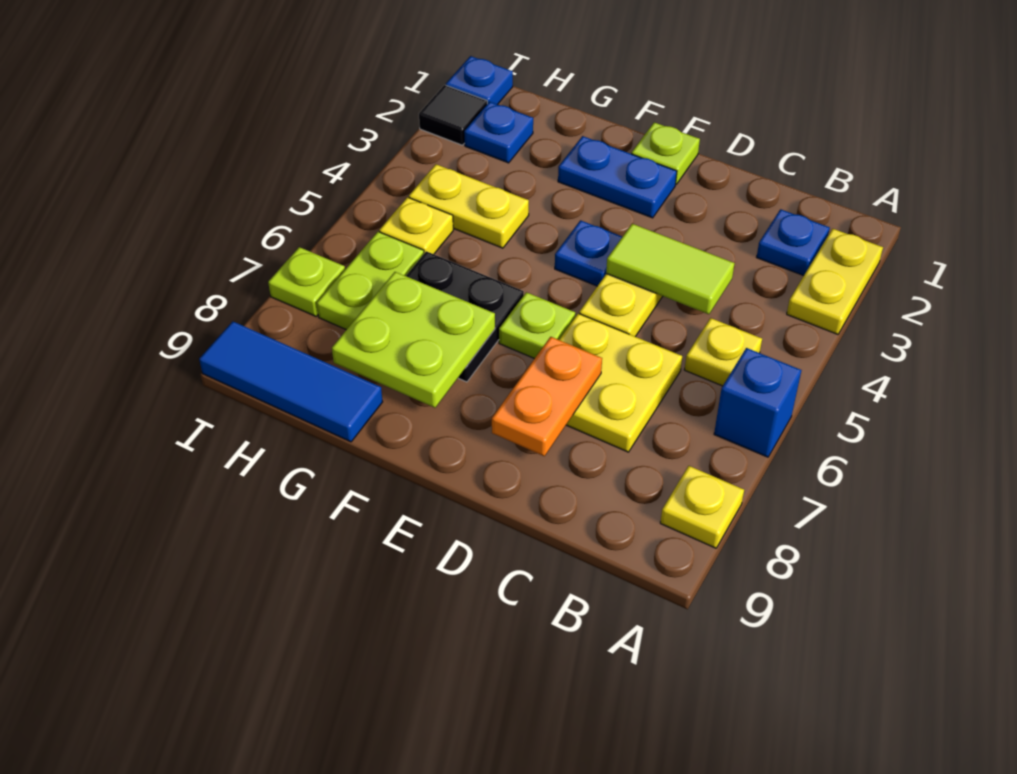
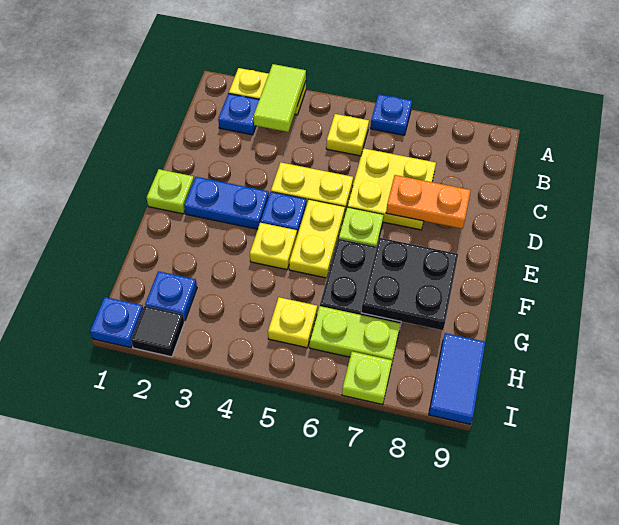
blue brick A6 level 1 -> blue plate A6 level 1
yellow plate A8 level 1 -> yellow plate F4 level 1
lime tile C4:D4 level 2 -> lime tile A3:B3 level 2
blue plate E2:F2 level 1 -> blue plate E2:E3 level 1
lime plate F7:G8 level 2 -> black plate F7:G8 level 2
yellow plate G4:H4 level 1 -> yellow plate E5:F5 level 1
blue tile G9:I9 level 1 -> blue tile H9:I9 level 1

